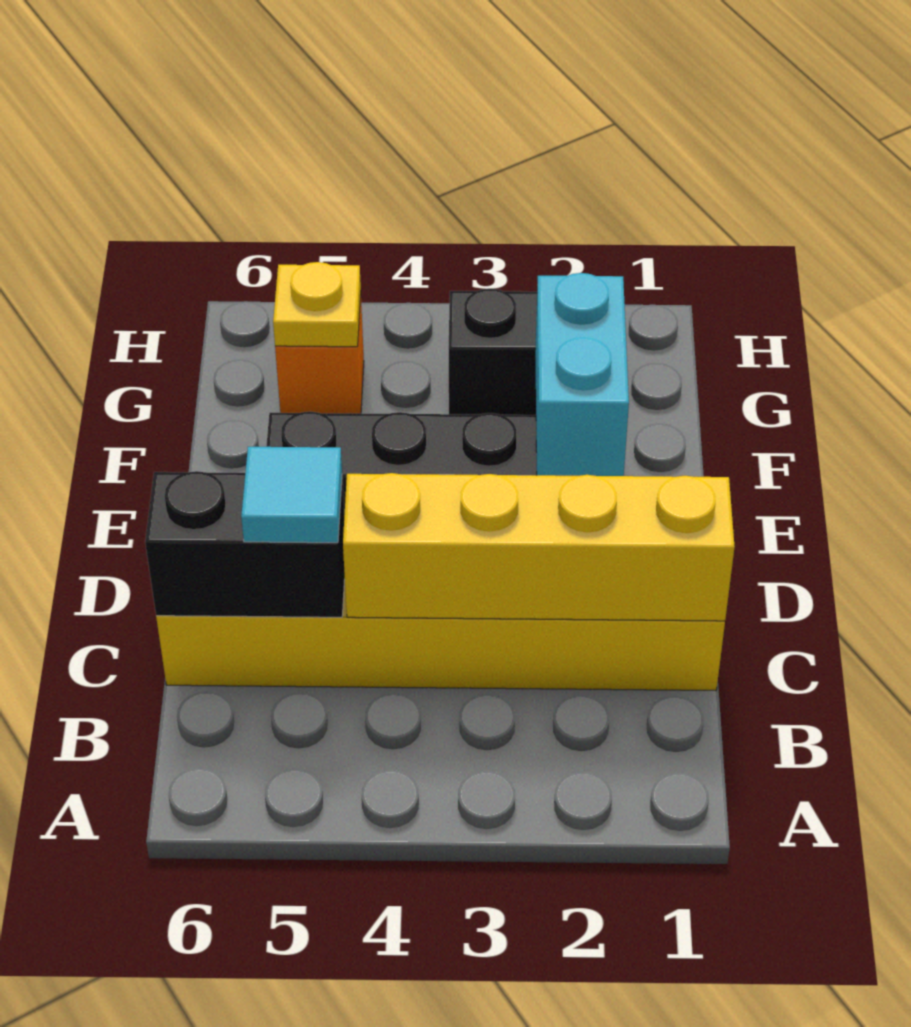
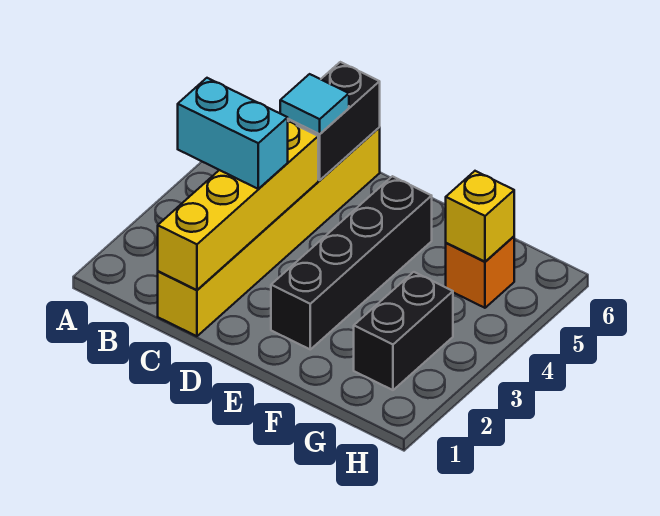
cyan brick E2:F2 level 2 -> cyan brick B3:C3 level 3
yellow plate G5 level 2 -> yellow brick G5 level 2

